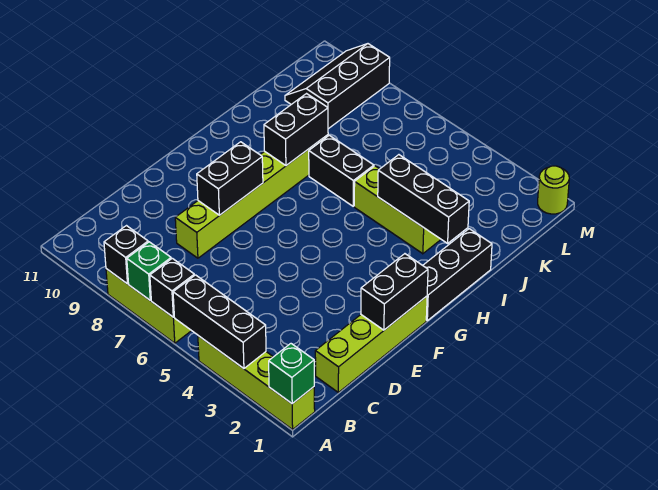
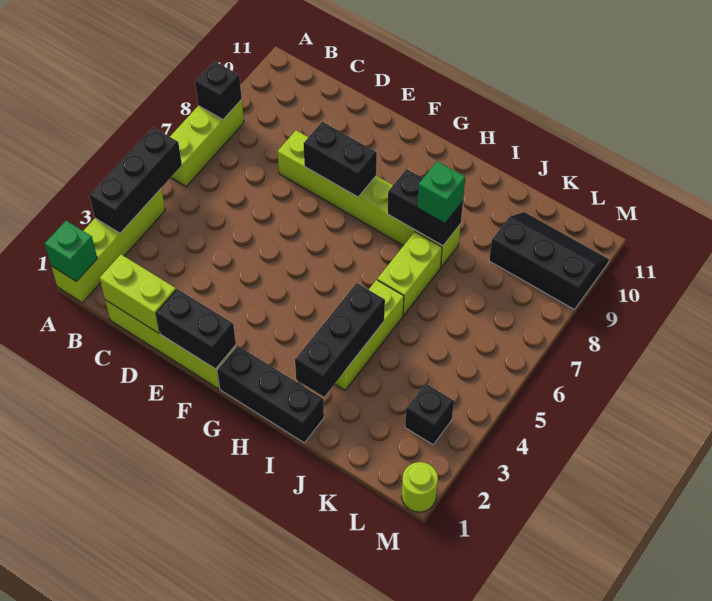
black brick A6 level 2 -> black brick L3 level 1
green brick A7 level 2 -> green brick I8 level 3
none -> lime brick C1:D1 level 2
black brick I6:I7 level 1 -> lime brick I6:I7 level 1

